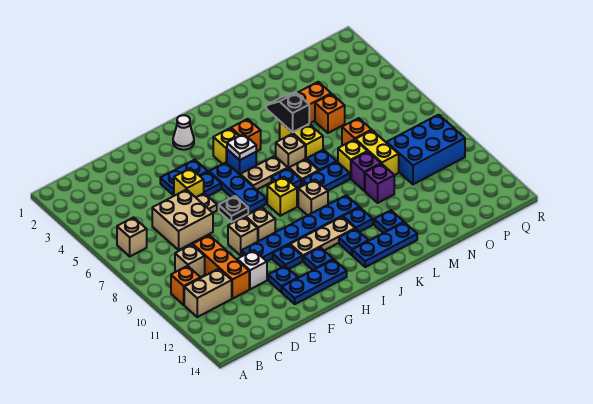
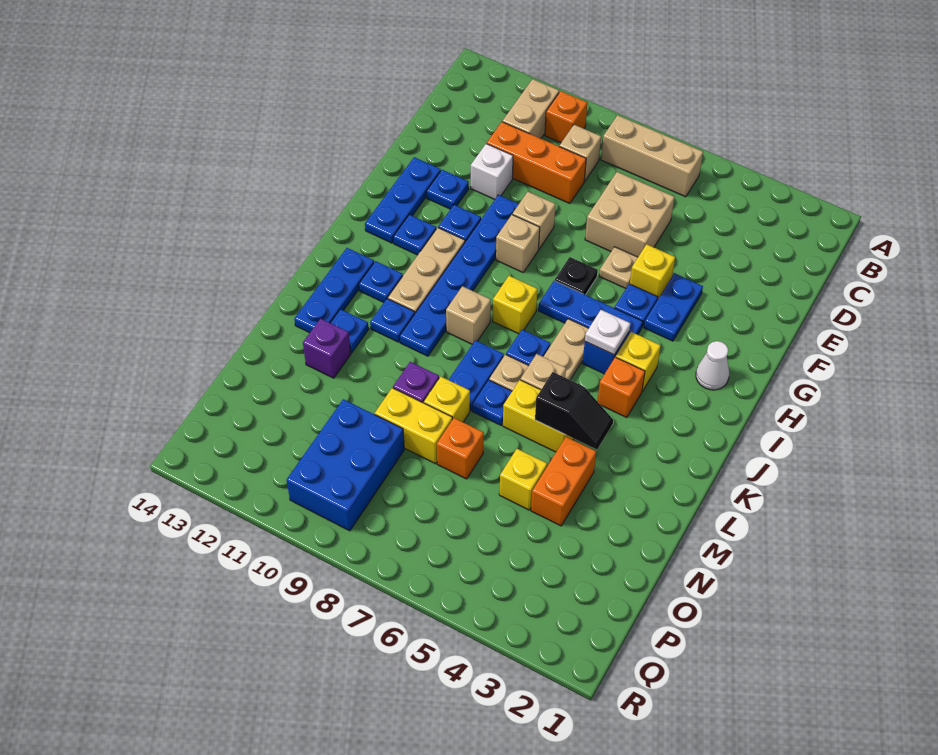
tan brick B6 level 1 -> tan brick B6:B8 level 1
purple brick M10 level 1 -> purple brick M12 level 1
orange brick N5 level 1 -> yellow brick N5 level 1

